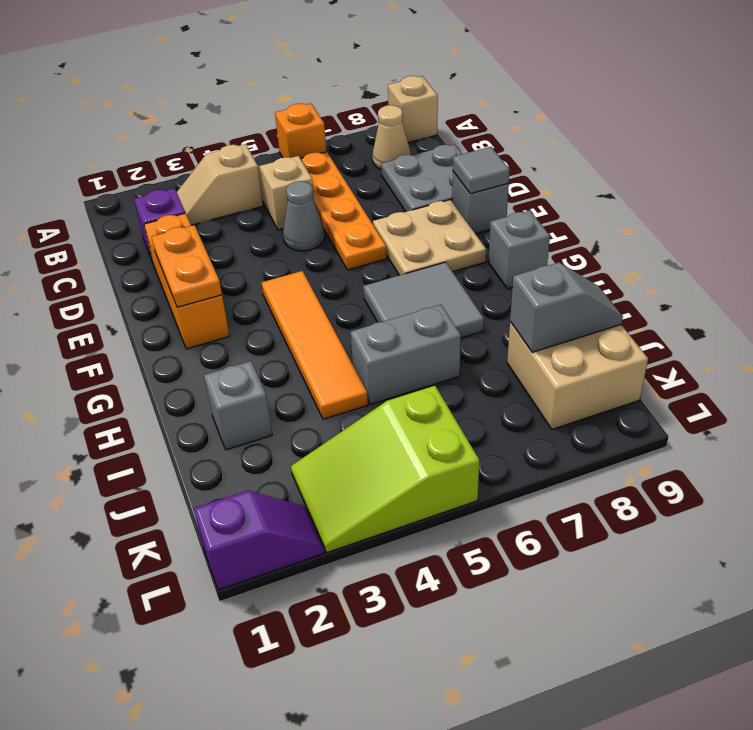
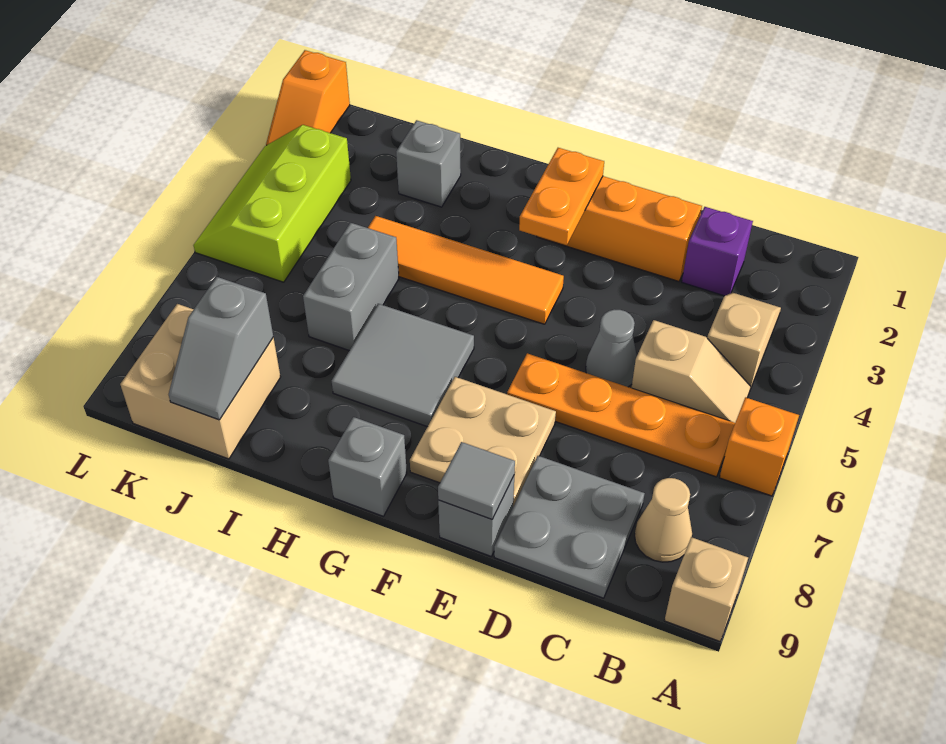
orange plate E2:F2 level 2 -> orange plate F2:F3 level 2
lime slope K3:L5 level 1 top 5 -> lime slope K3:L5 level 1 top K
purple slope L1:L2 level 1 top 1 -> orange slope L1:L2 level 1 top 1

